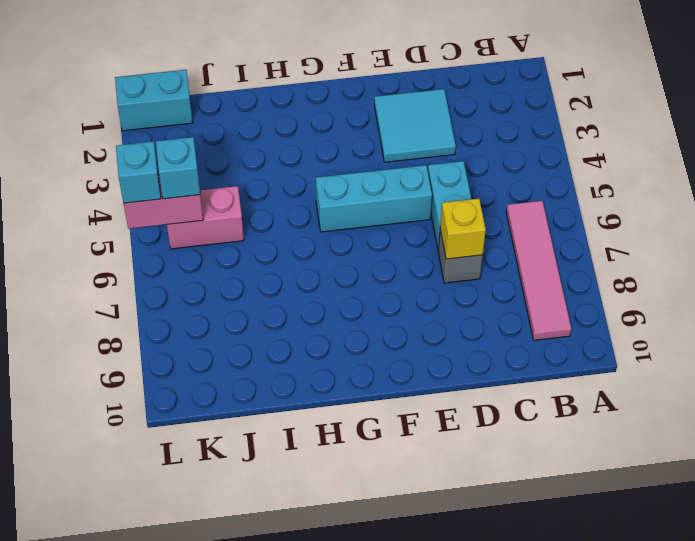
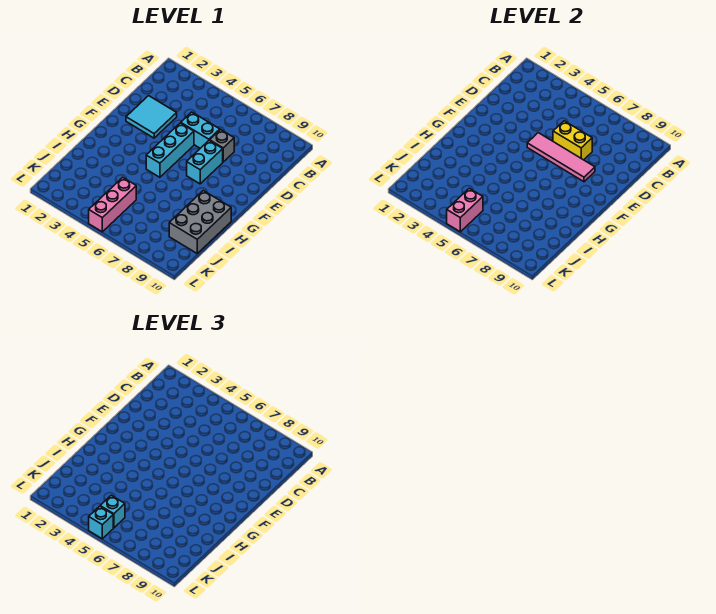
pink tile B6:B9 level 1 -> pink tile E5:E8 level 2
yellow brick D7 level 2 -> yellow brick D6:D7 level 2
none -> grey brick H9:J10 level 1
pink brick J5:K5 level 1 -> pink brick J5:L5 level 1
cyan brick K1:L1 level 1 -> cyan brick E7:F7 level 1

